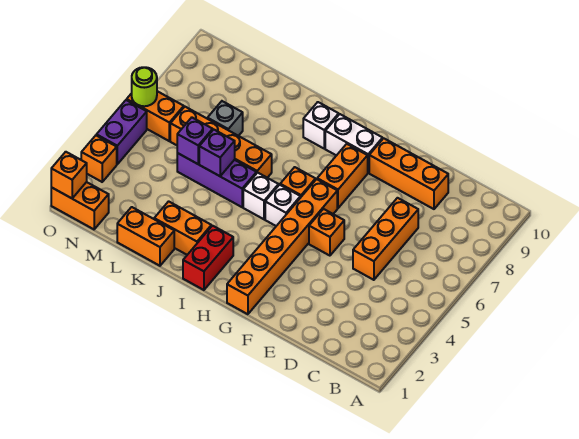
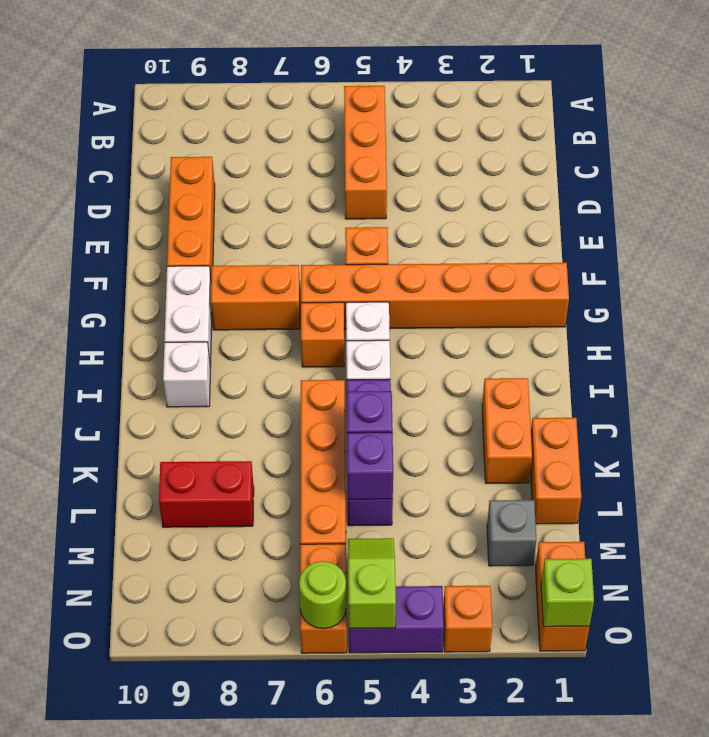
orange brick D5:D7 level 1 -> orange brick B5:D5 level 1
red brick I1:I2 level 1 -> red brick L8:L9 level 1
grey brick L7 level 1 -> grey brick M2 level 1
none -> lime slope N5:O5 level 2 top O
orange brick O1 level 2 -> lime brick O1 level 2

